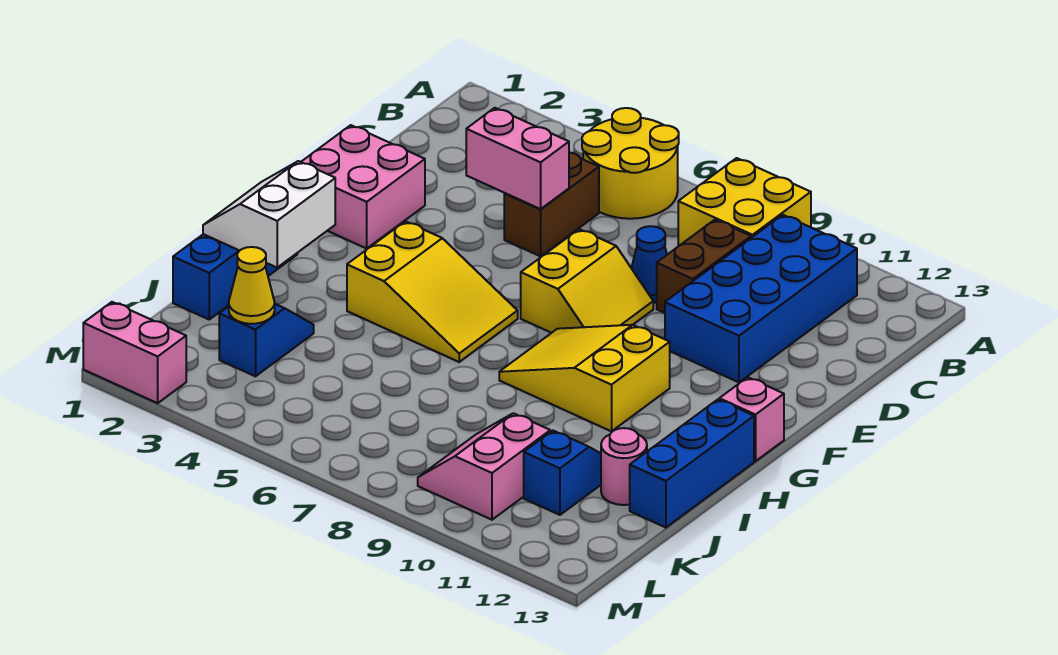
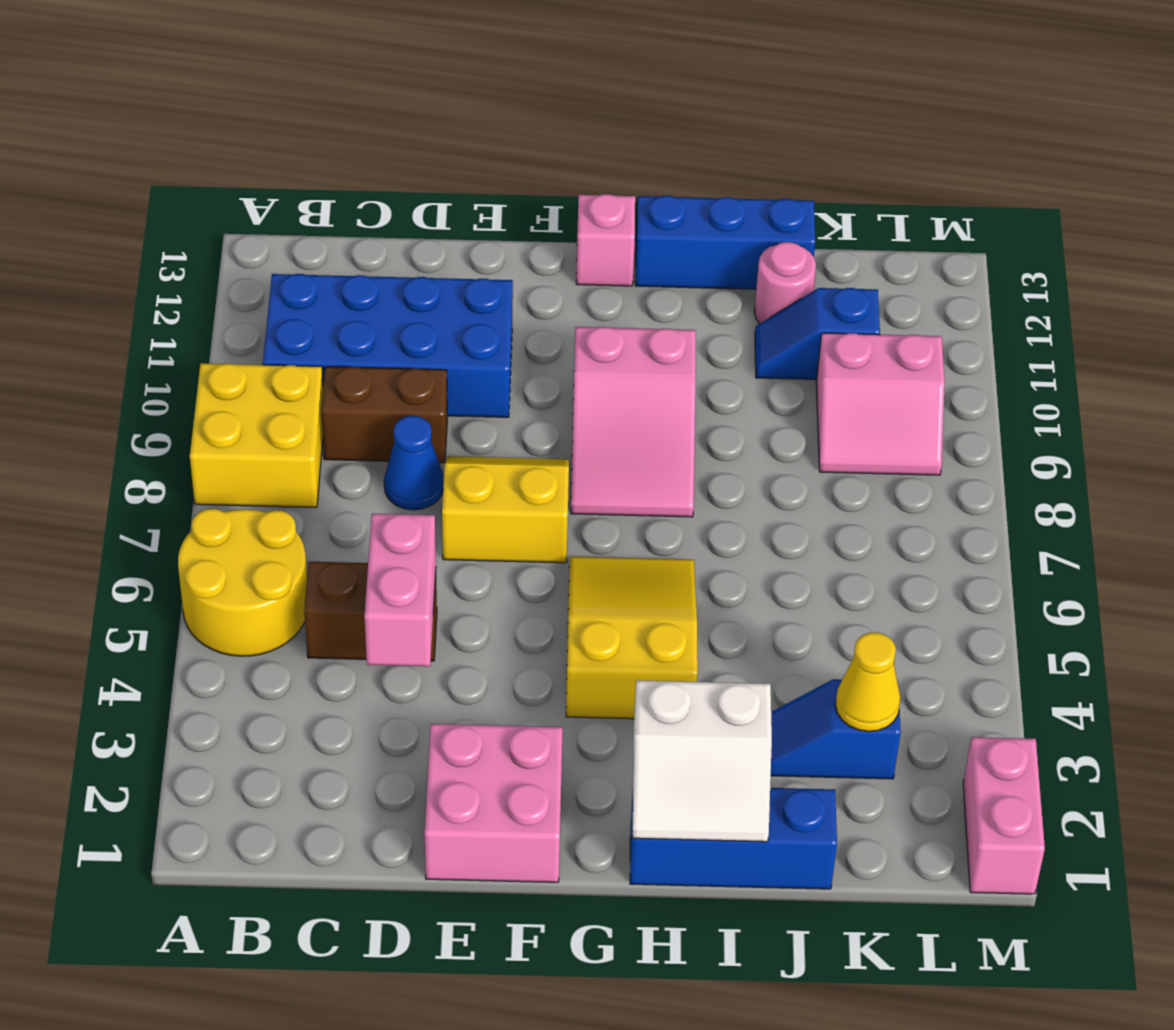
yellow slope G8:H10 level 1 top 10 -> pink slope G8:H10 level 1 top 10

